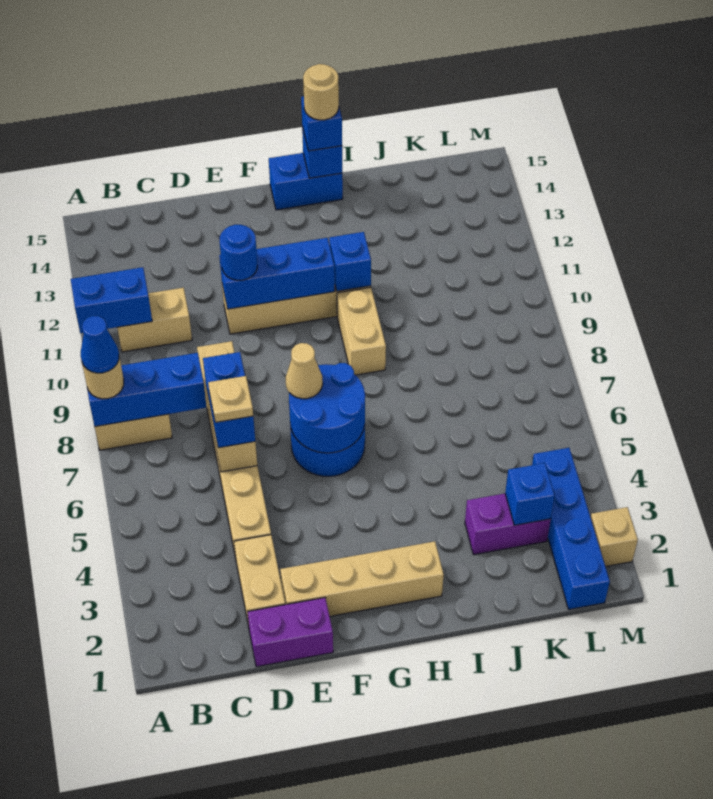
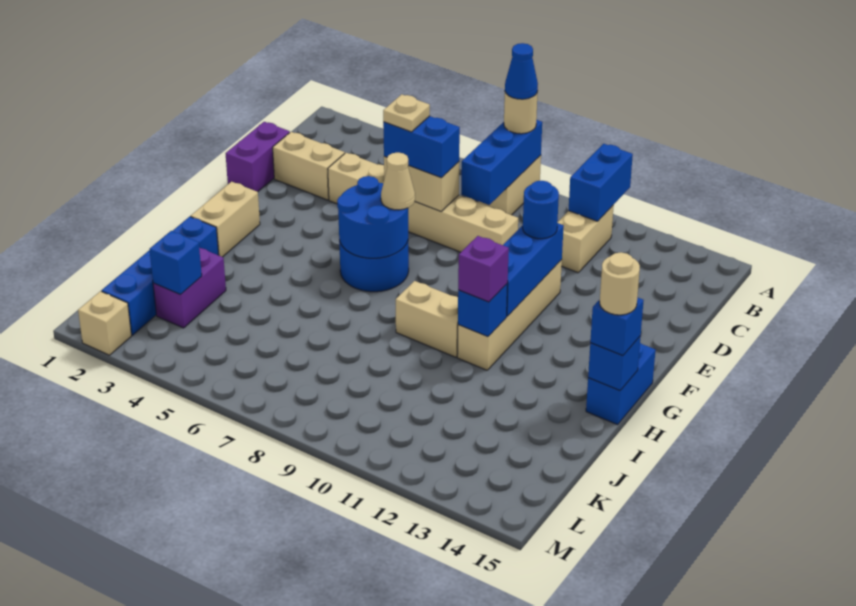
tan brick E2:H2 level 1 -> tan brick G2:H2 level 1
none -> purple brick H11 level 3
blue brick L1:L4 level 1 -> blue brick I2:L2 level 1

